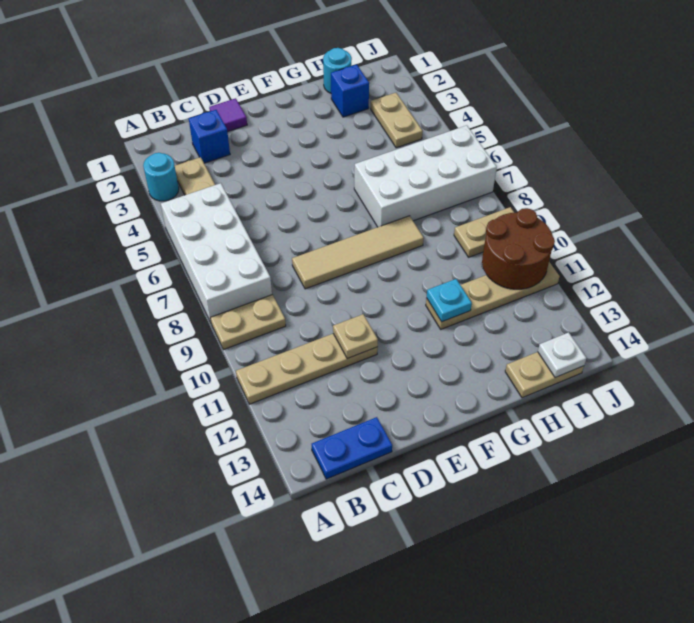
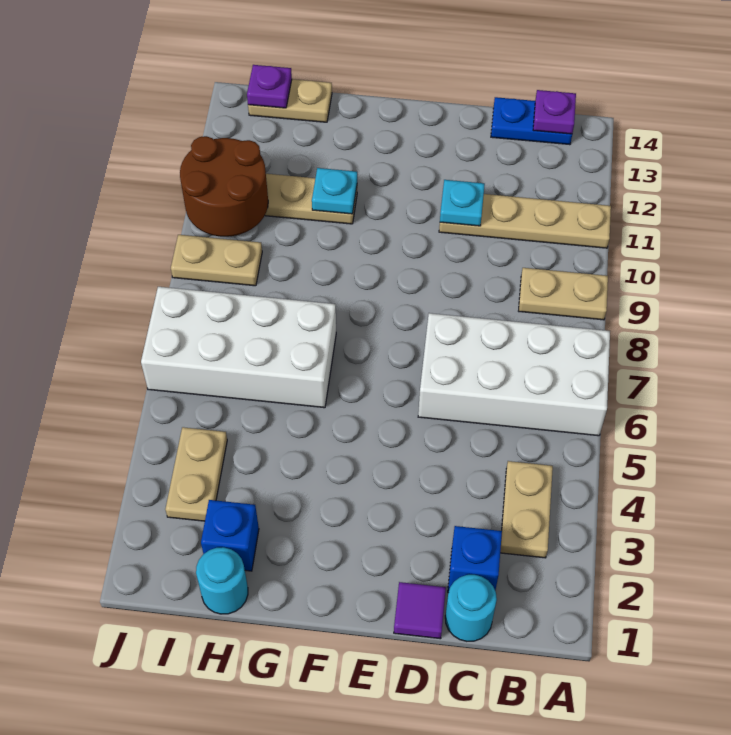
cyan round brick A3 level 1 -> cyan round brick C1 level 1
white brick A5:B8 level 1 -> white brick A6:D7 level 1
none -> purple plate B14 level 2
tan tile D8:G8 level 1 -> none
tan plate D11 level 2 -> cyan plate D11 level 2
white plate I14 level 2 -> purple plate I14 level 2

